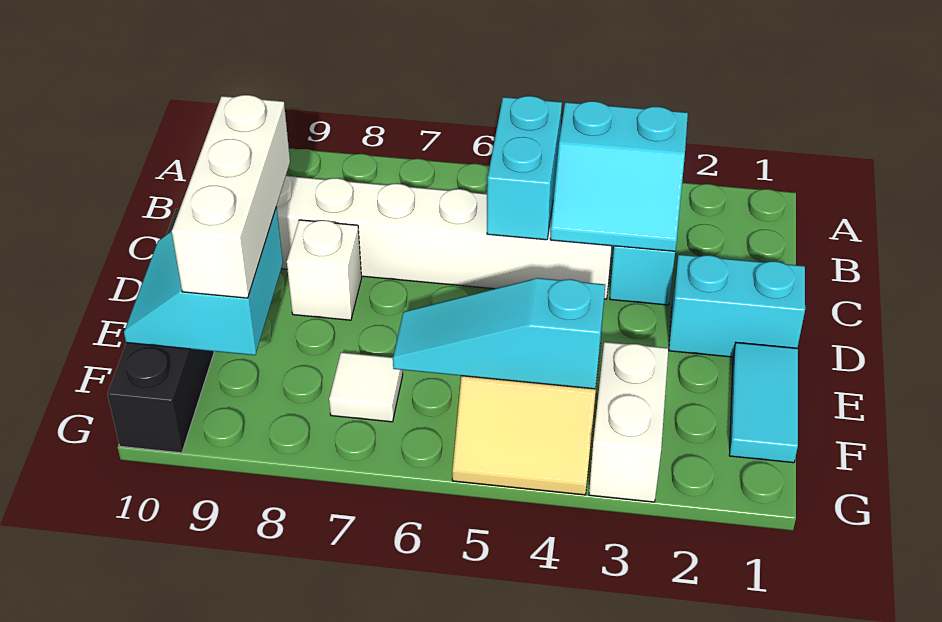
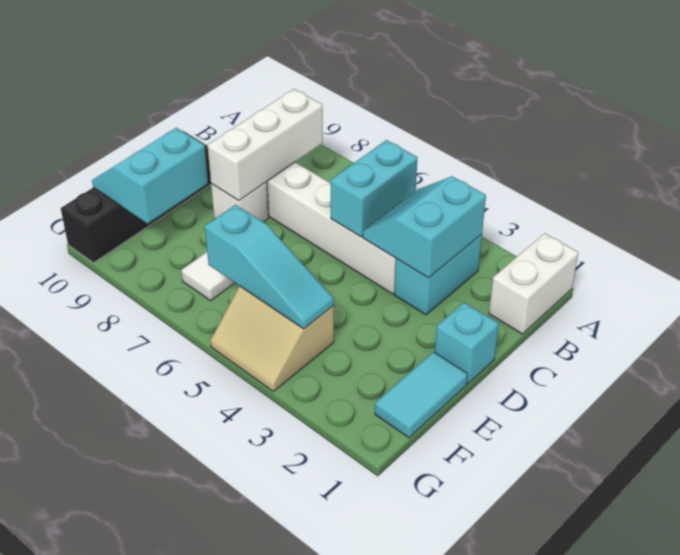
cyan slope B3:C4 level 2 top B -> cyan slope B3:C4 level 2 top 3
cyan brick D1:D2 level 1 -> cyan brick D1 level 1
white brick D9:F9 level 3 -> white brick B8:D8 level 2
white brick F3:G3 level 1 -> white brick A1:B1 level 1
cyan slope F4:F6 level 2 top 4 -> cyan slope F4:F6 level 2 top 6

